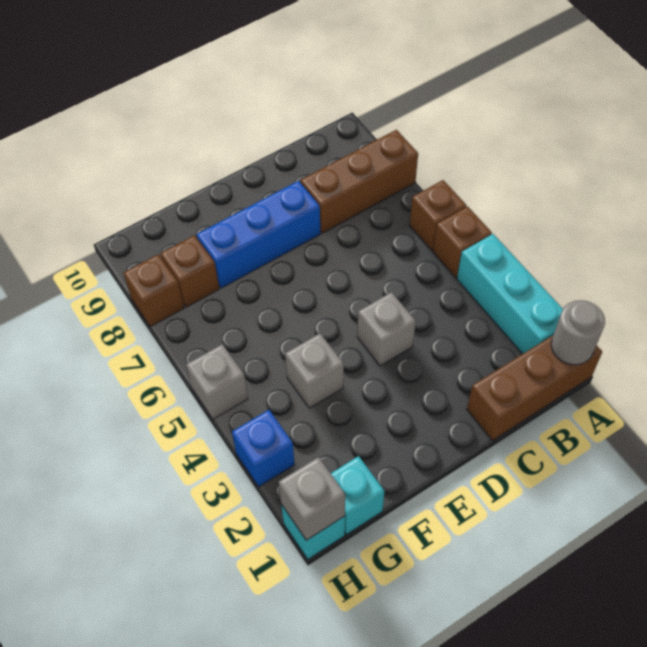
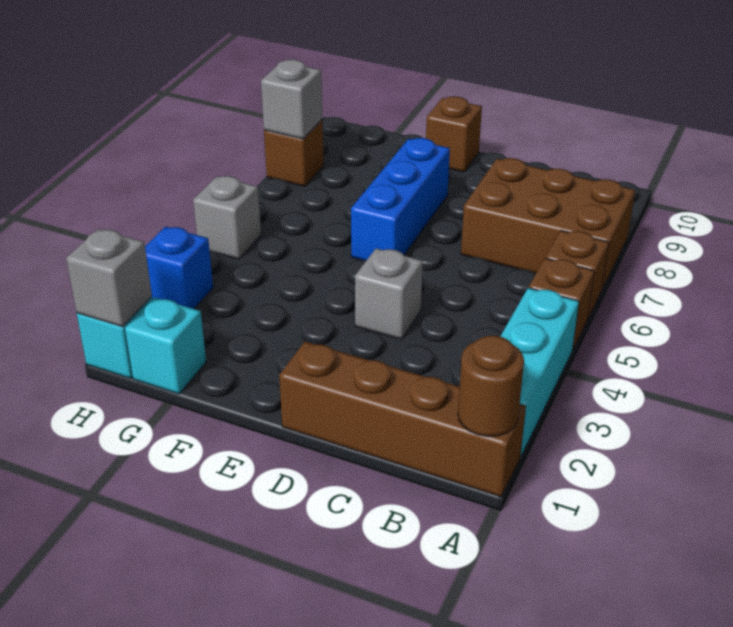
brown brick A1:C1 level 1 -> brown brick A1:D1 level 1
grey round brick A1 level 2 -> brown round brick A1 level 2
brown brick A8:C8 level 1 -> brown brick A7:C8 level 1
blue brick D8:F8 level 1 -> blue brick E6:E8 level 1
grey brick F4 level 1 -> grey brick H8 level 2
brown brick G8 level 1 -> brown brick E10 level 1

